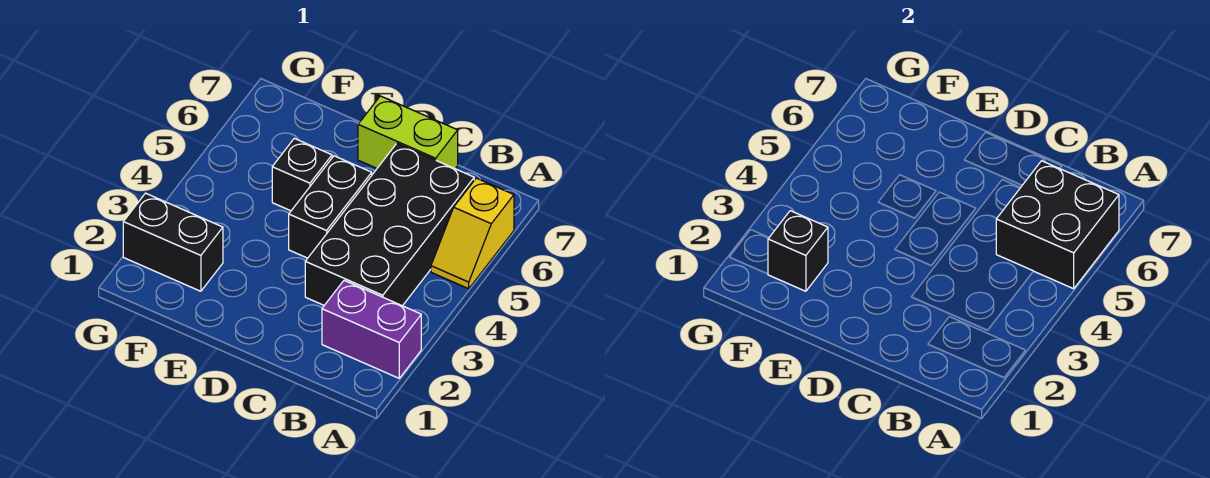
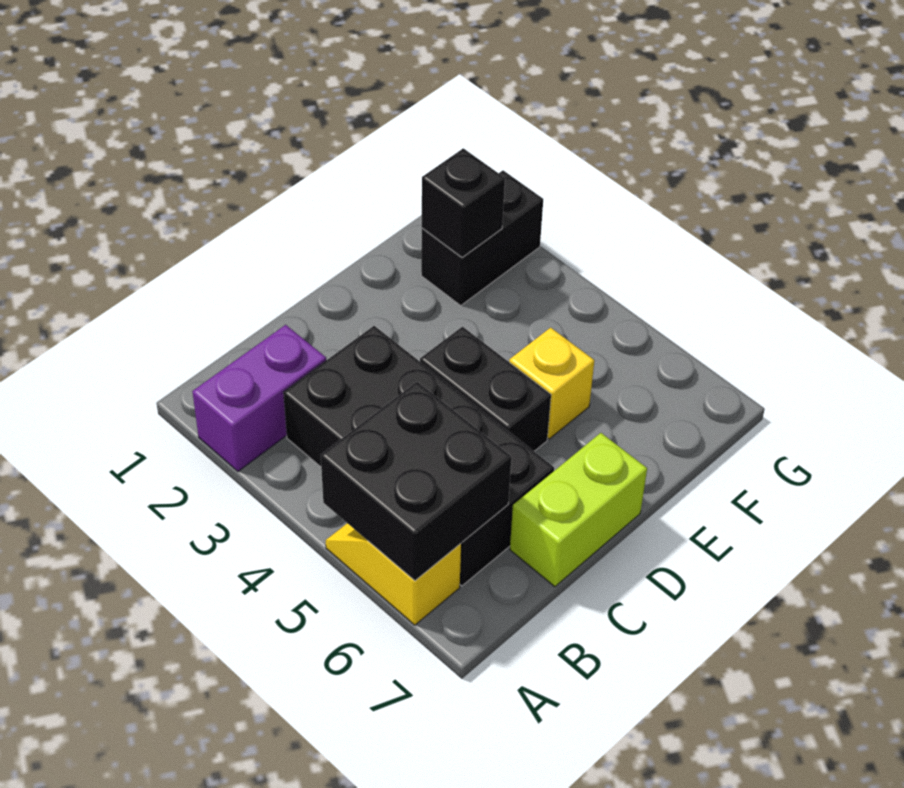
black brick E5 level 1 -> yellow brick E5 level 1

